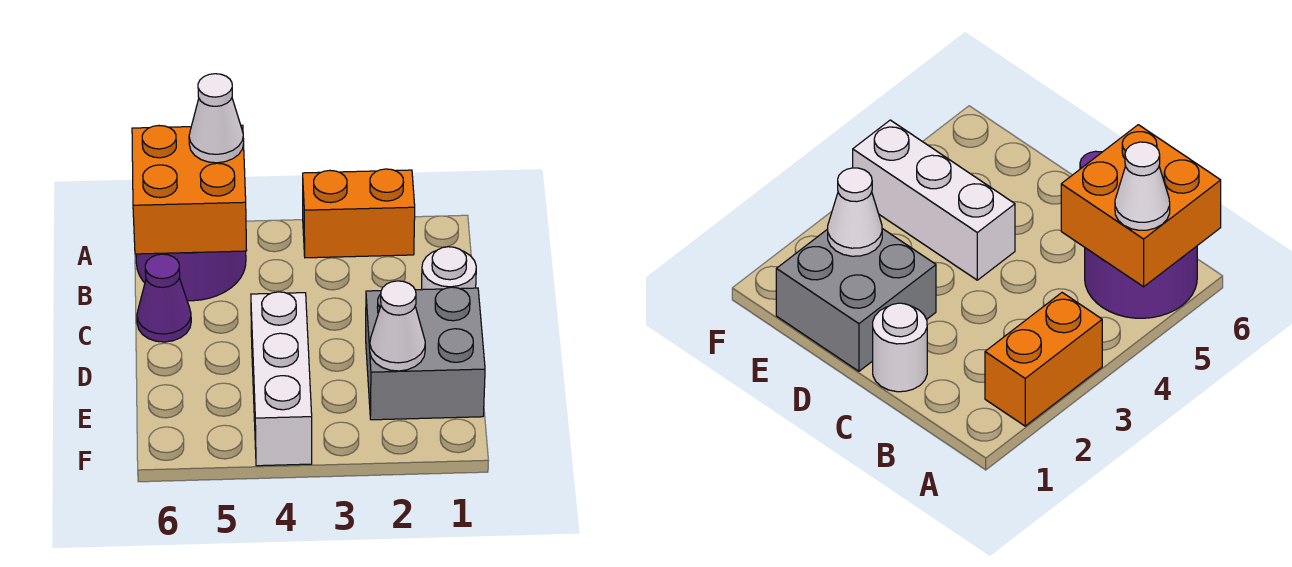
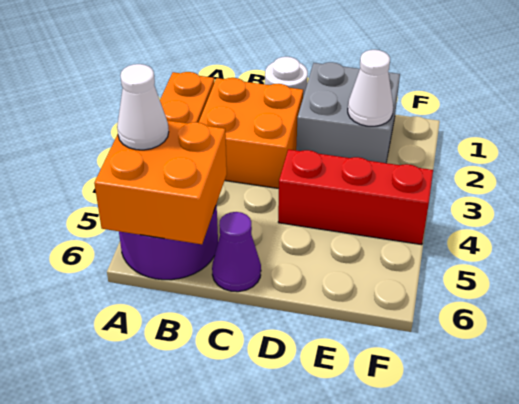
none -> orange brick B2:C3 level 1
white brick D4:F4 level 1 -> red brick D4:F4 level 1

